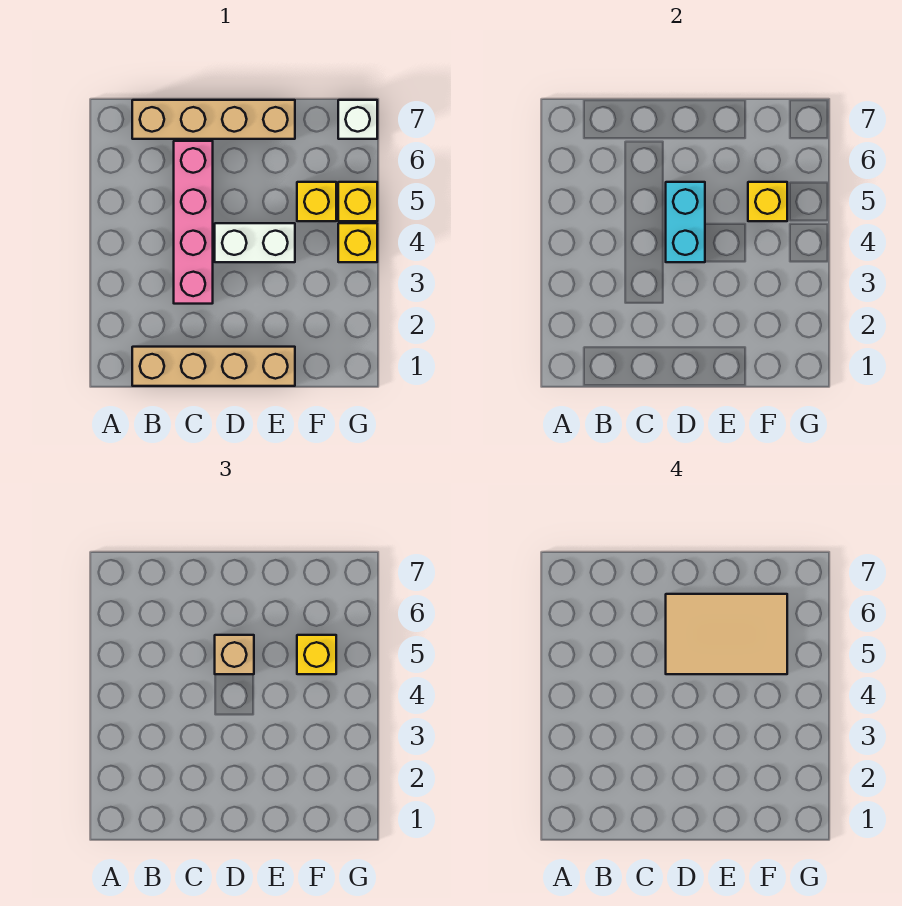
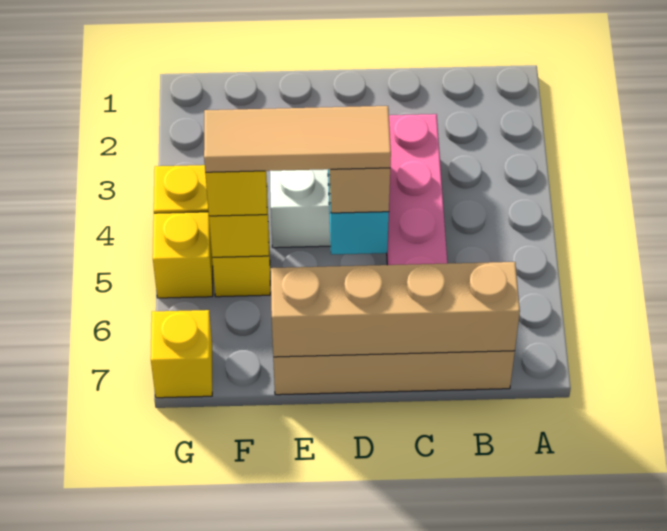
tan brick B1:E1 level 1 -> tan brick B7:E7 level 2
tan tile D5:F6 level 4 -> tan tile D5:F5 level 4
white brick G7 level 1 -> yellow brick G7 level 1

